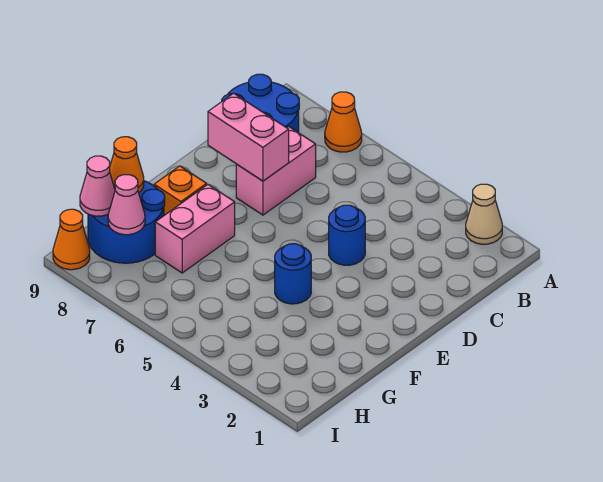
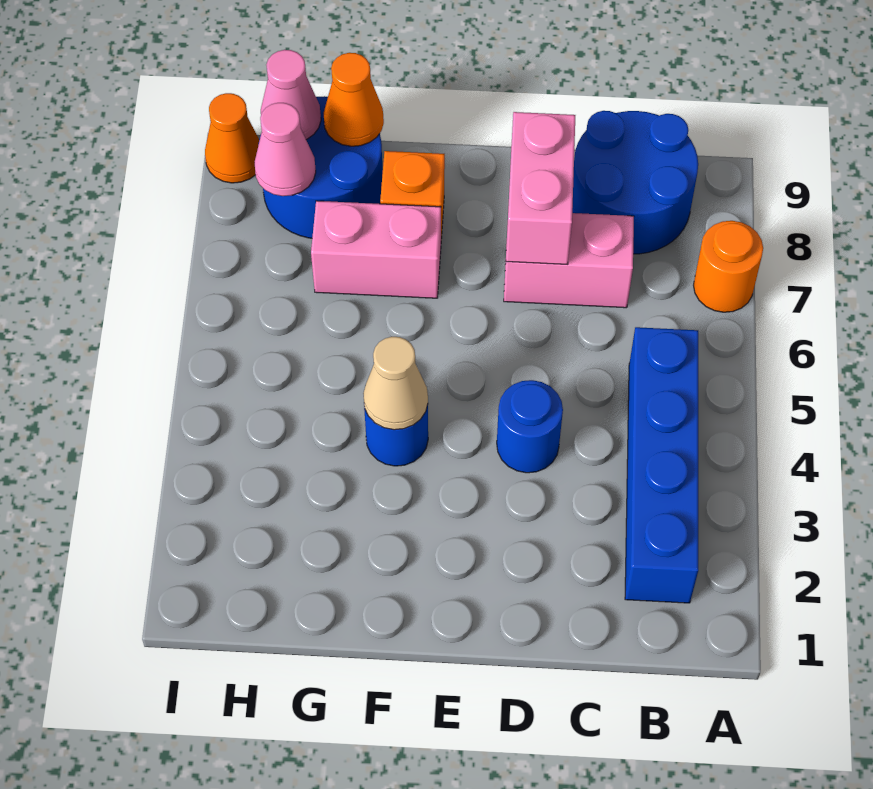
tan cone A2 level 1 -> tan cone F4 level 2
orange cone A7 level 1 -> orange round brick A7 level 1
none -> blue brick B2:B5 level 1

